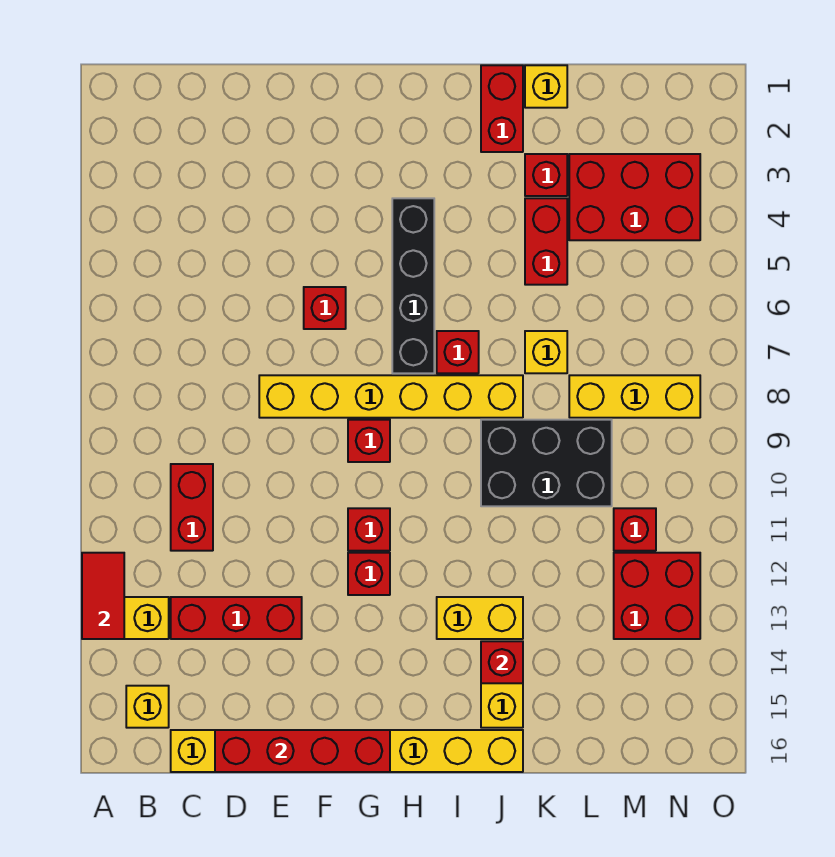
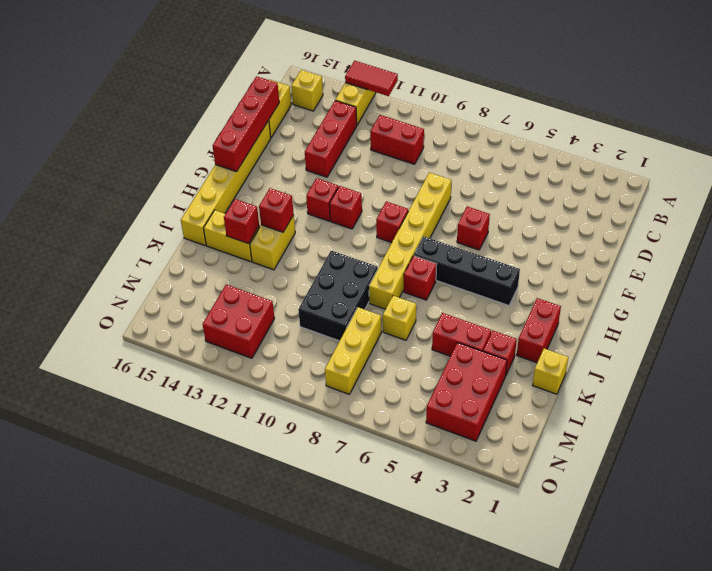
red brick J1:J2 level 1 -> red brick I2:J2 level 1
red brick M11 level 1 -> red brick I13 level 2

